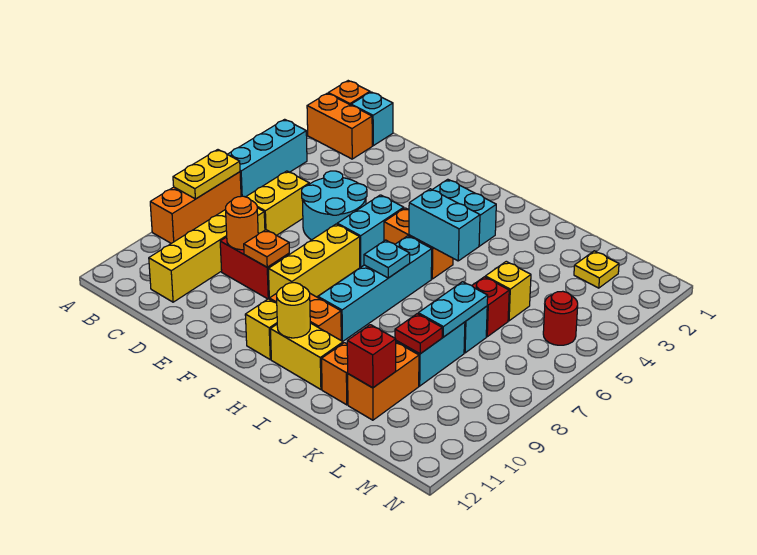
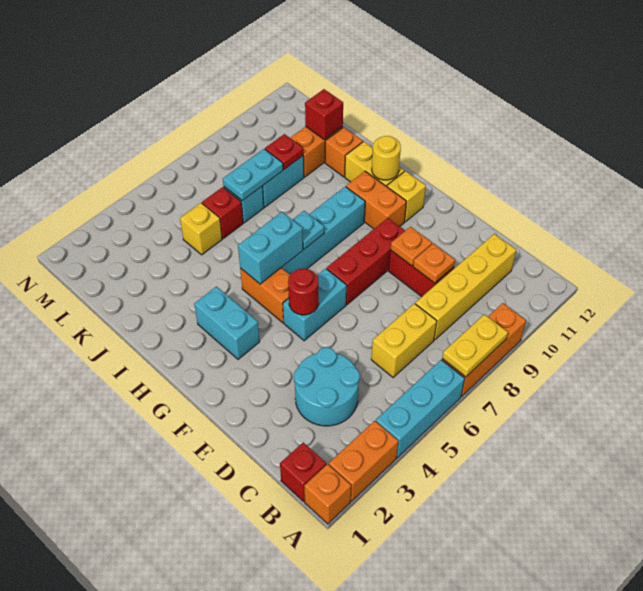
orange brick A2:B2 level 1 -> orange brick A2:A3 level 1
cyan brick B1 level 1 -> red brick B1 level 1
cyan round brick D5:E6 level 1 -> cyan round brick C3:D4 level 1
orange round brick D9 level 2 -> orange plate D9 level 2
yellow brick F7:F9 level 1 -> red brick F7:F9 level 1
cyan brick H5:I5 level 2 -> cyan brick H5:H6 level 2
yellow plate L2 level 1 -> none
red round brick M5 level 1 -> red round brick F5 level 2

